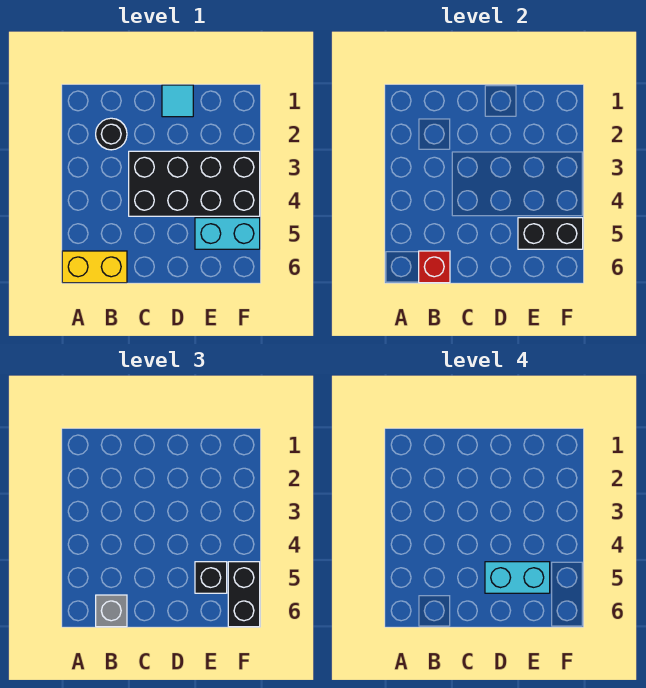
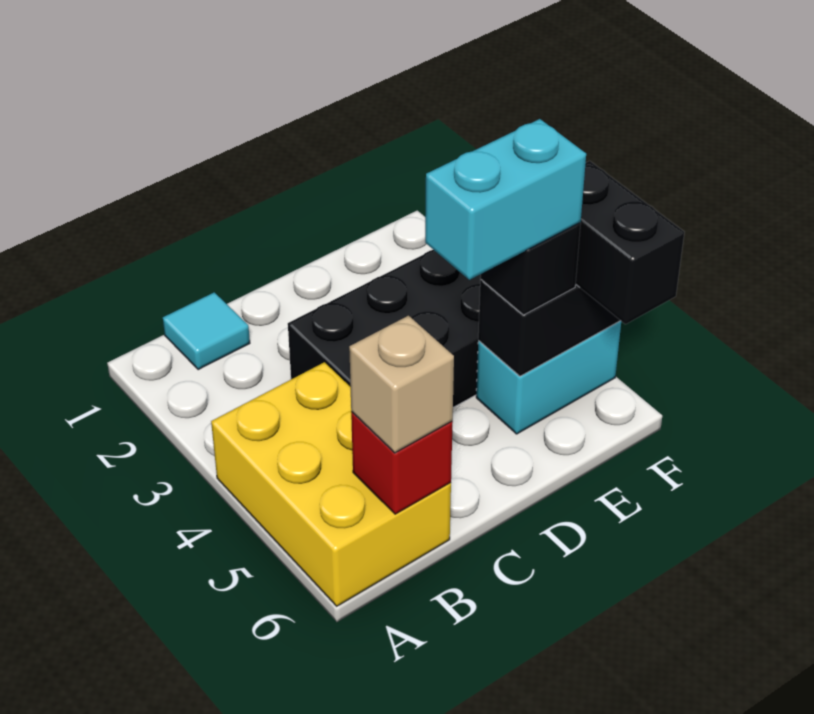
yellow brick A6:B6 level 1 -> yellow brick A4:B6 level 1
black round brick B2 level 1 -> none
grey brick B6 level 3 -> tan brick B6 level 3
cyan tile D1 level 1 -> cyan tile B1 level 1

